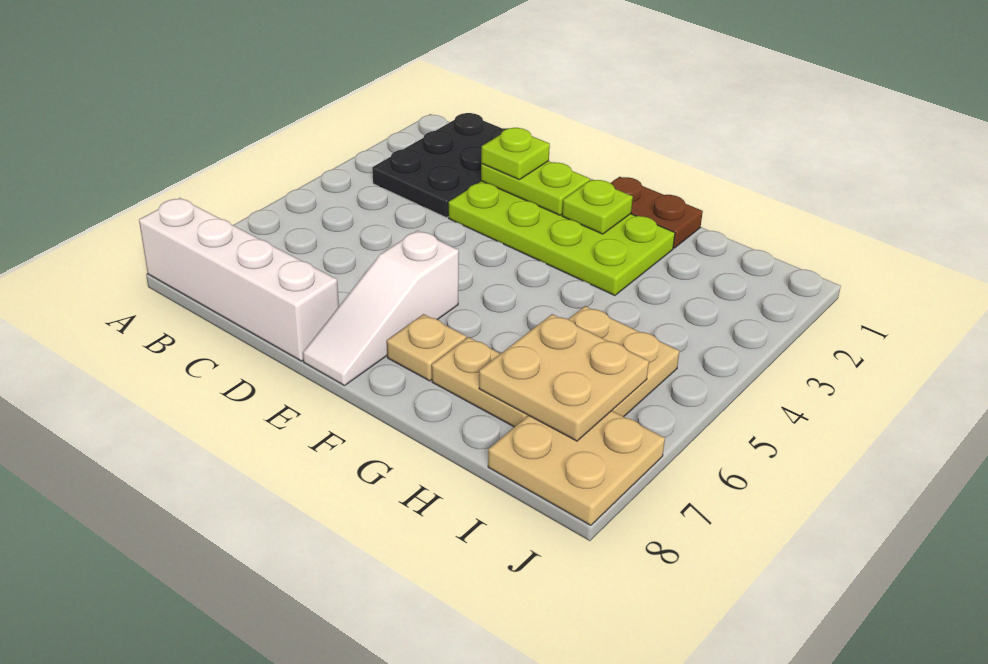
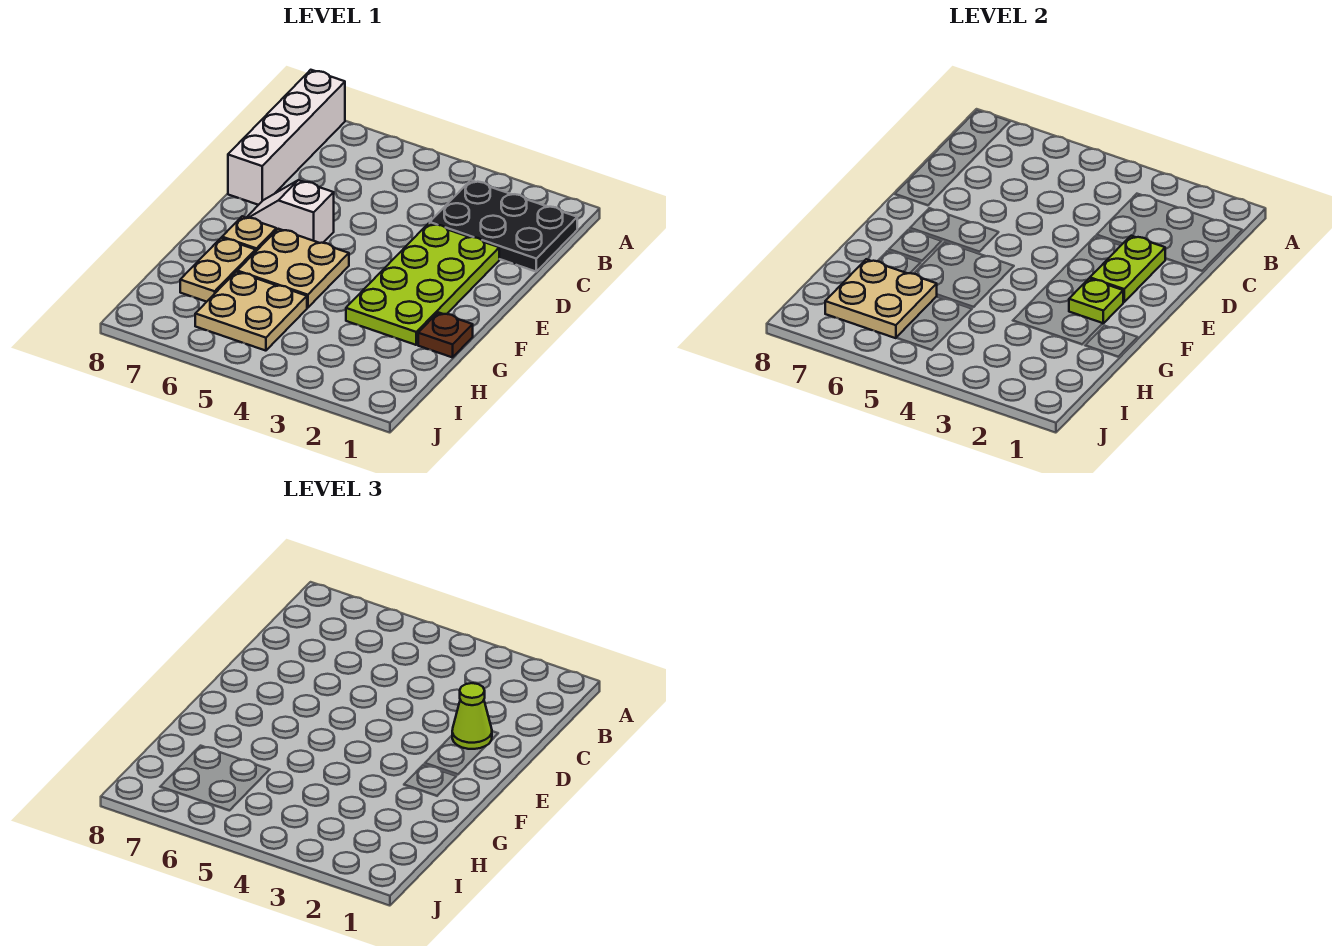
lime plate D2 level 3 -> lime cone D2 level 3
white slope E6:E8 level 1 top 6 -> white slope E6:E7 level 1 top 6
brown plate F1:G1 level 1 -> brown plate G1 level 1
tan plate I7:J8 level 1 -> tan plate F5:G6 level 1

